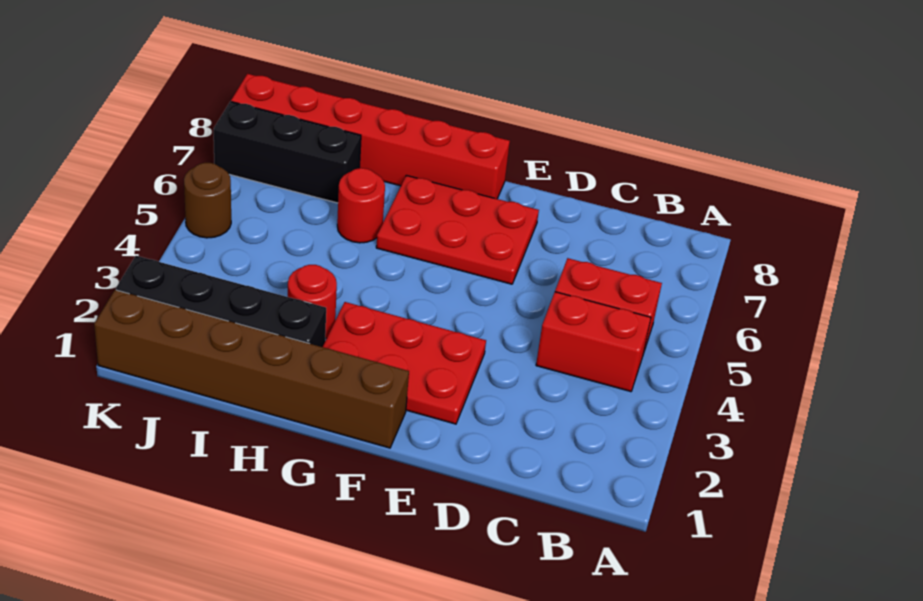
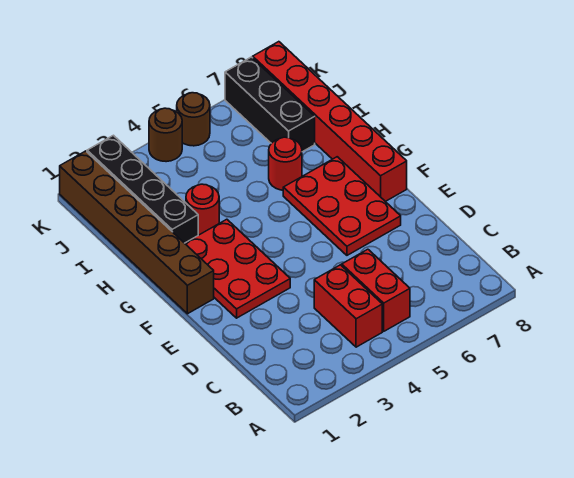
none -> brown round brick K4 level 1

